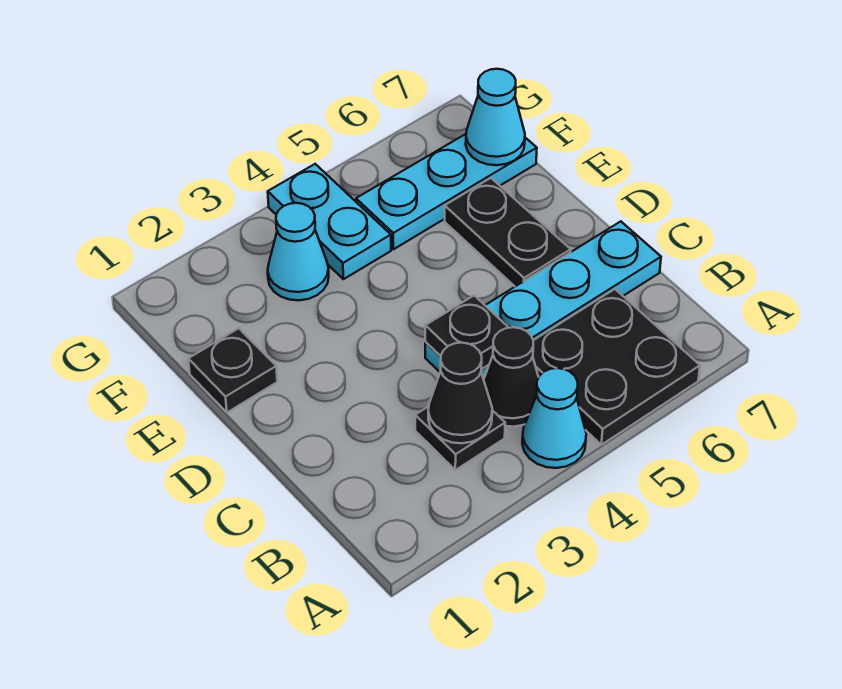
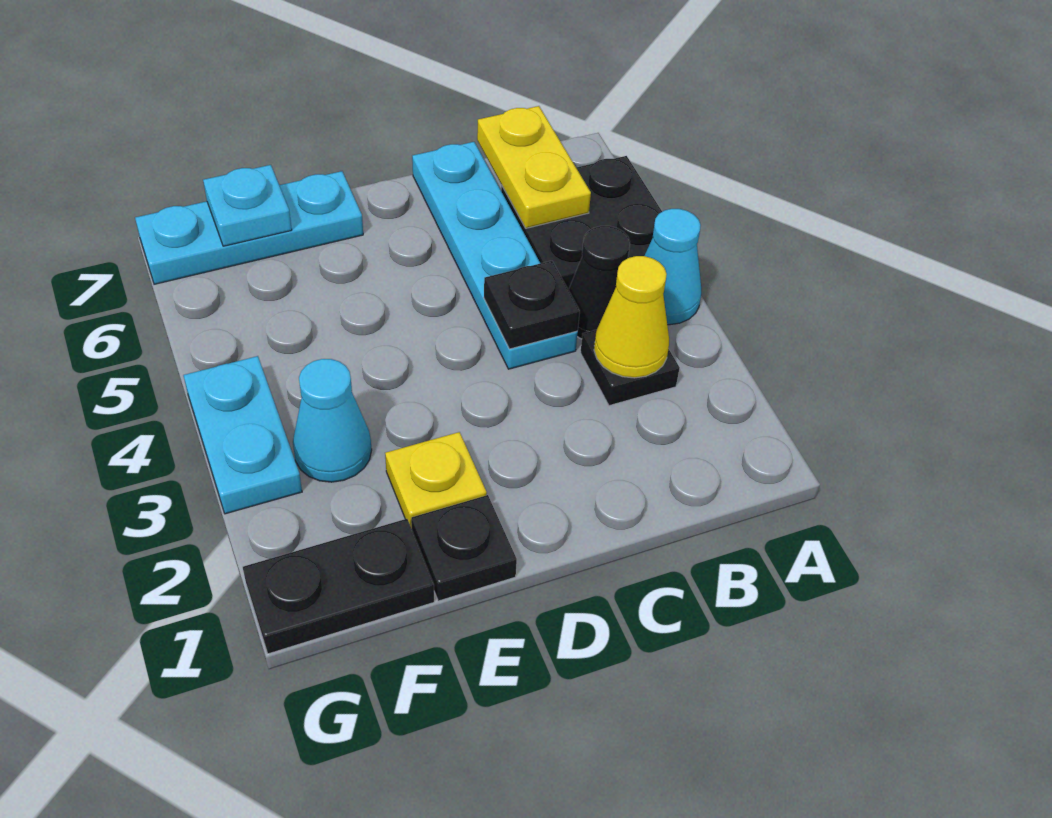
black cone B3 level 2 -> yellow cone B3 level 2
none -> yellow plate B6:B7 level 2
black plate D6:E6 level 1 -> black plate F1:G1 level 1
none -> yellow plate E2 level 1
cyan plate F4:G4 level 1 -> cyan plate G3:G4 level 1
cyan plate F5:F7 level 1 -> cyan plate E7:G7 level 1
cyan cone F7 level 2 -> cyan plate F7 level 2

